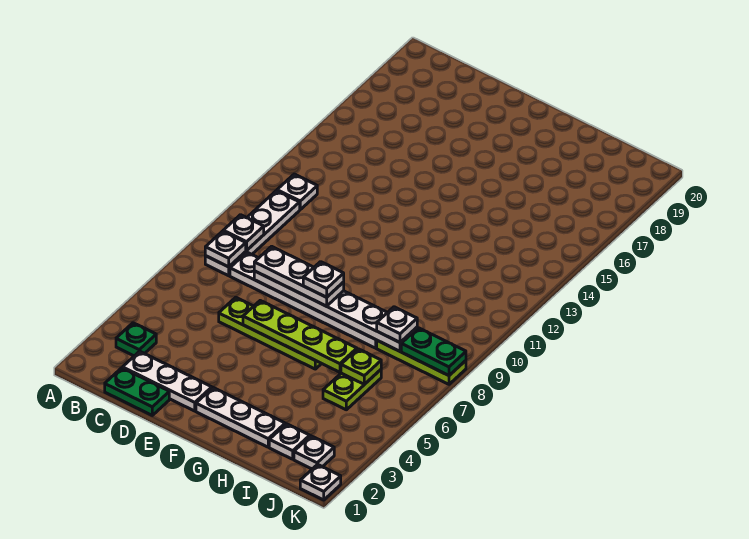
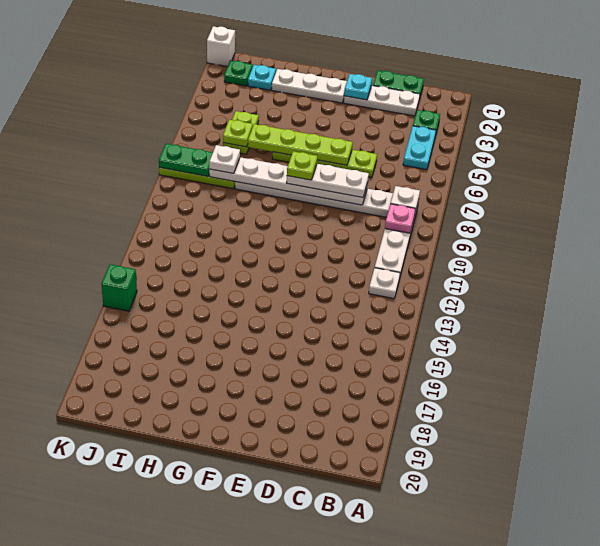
none -> cyan plate B4:B5 level 1
white plate B9 level 2 -> pink plate B9 level 2
none -> cyan plate E2 level 2
white plate F8 level 4 -> lime plate F8 level 4
white plate I2 level 1 -> cyan plate I2 level 1
white plate J2 level 1 -> green plate J2 level 1
white plate K1 level 1 -> white brick K1 level 1
none -> green brick K15 level 1

